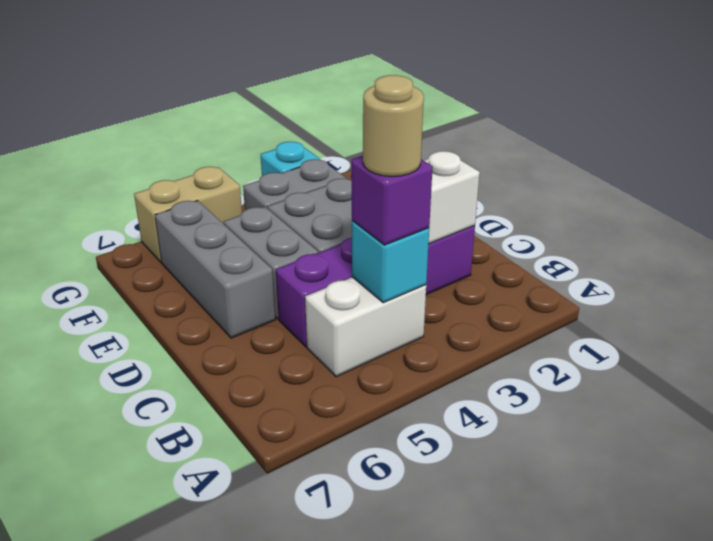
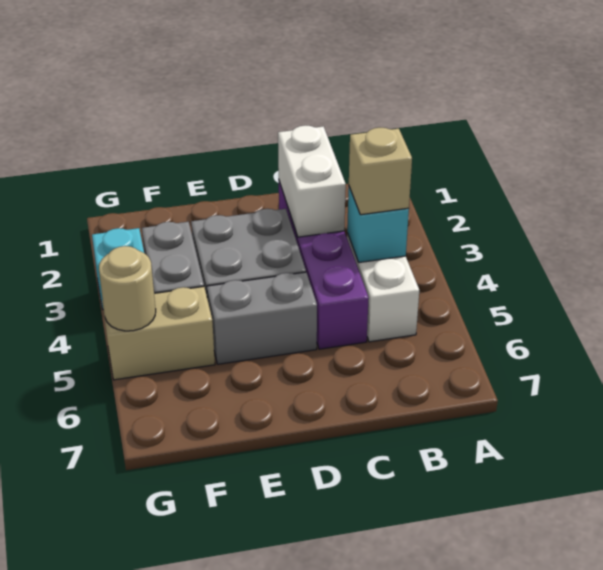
purple brick B4 level 3 -> tan brick B4 level 3
tan round brick B4 level 4 -> tan round brick G5 level 2
grey brick D6:F6 level 1 -> none
tan brick G5:G6 level 1 -> tan brick F5:G5 level 1

